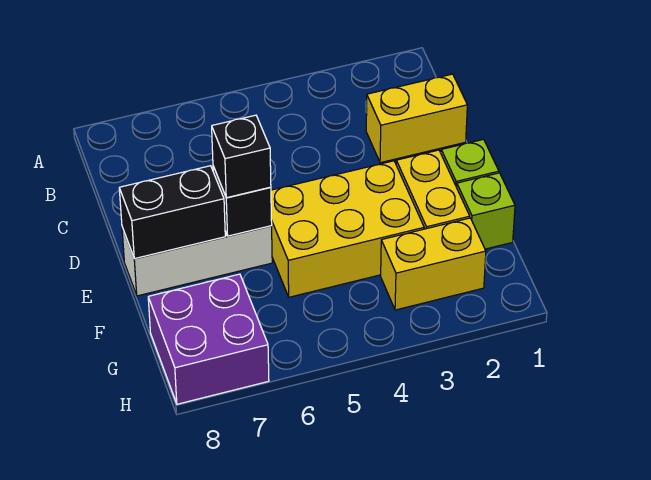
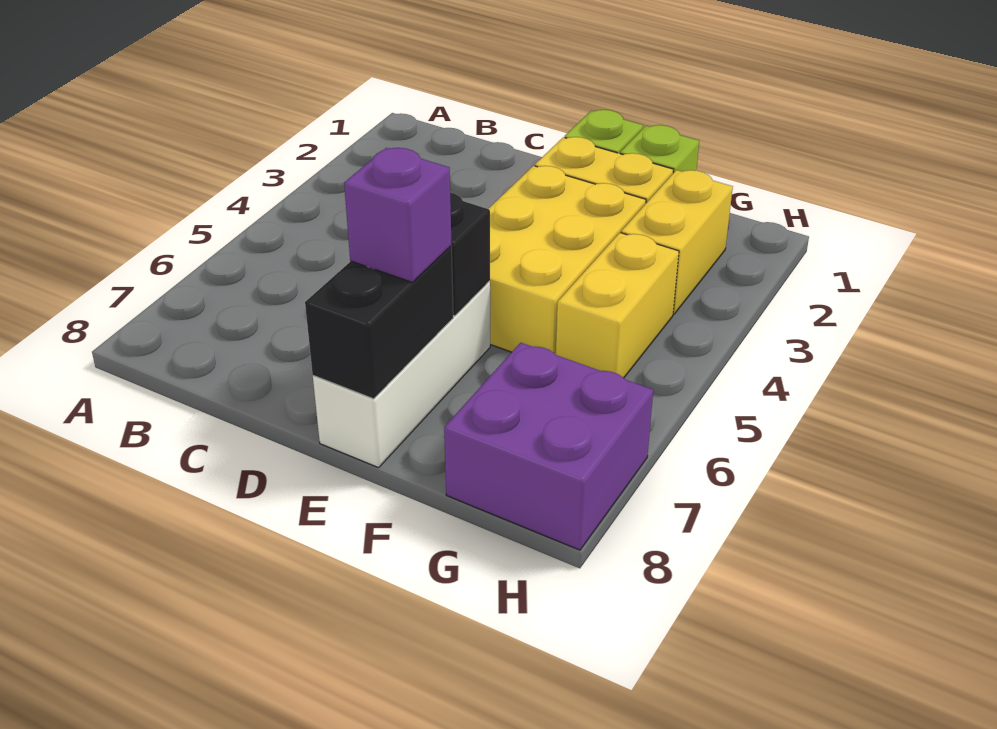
yellow brick C1:C2 level 1 -> yellow brick G4:G5 level 1
black brick E6 level 3 -> none
none -> purple brick E7 level 3

